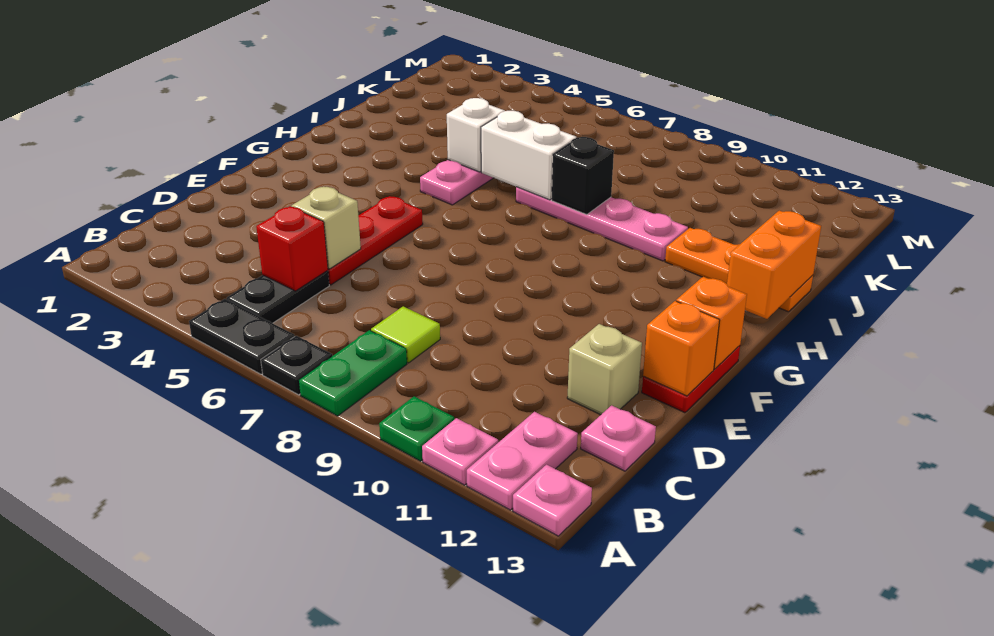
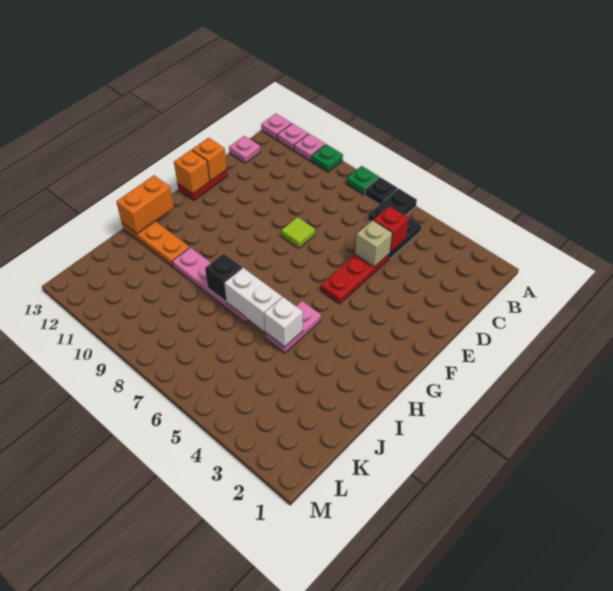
black plate A5:A6 level 1 -> black plate A6:B6 level 1
green plate A8:B8 level 1 -> green plate A8 level 1
pink plate A12:B12 level 1 -> pink plate A12 level 1
lime tile C8 level 1 -> lime tile E8 level 1
tan brick D12 level 1 -> none

